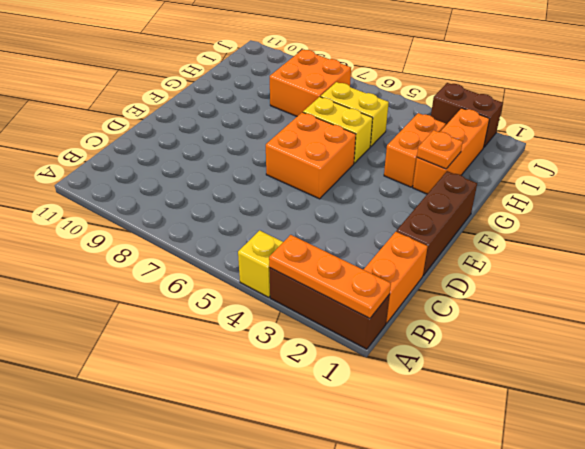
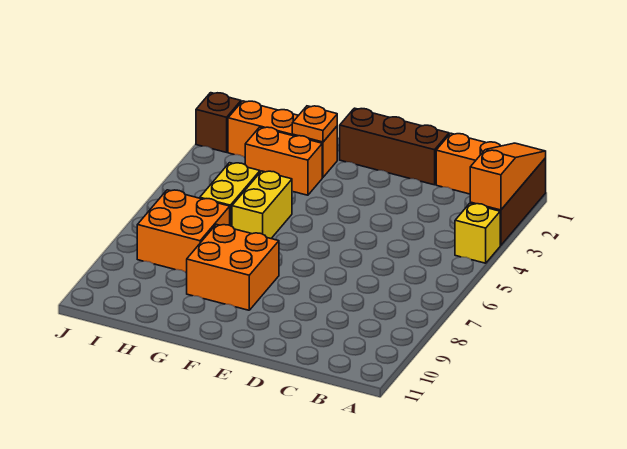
orange plate A1:A3 level 2 -> orange slope A1:A3 level 2 top 3
orange brick E5:F6 level 1 -> orange brick F8:G9 level 1
brown brick J2:J3 level 1 -> brown brick J2 level 1

